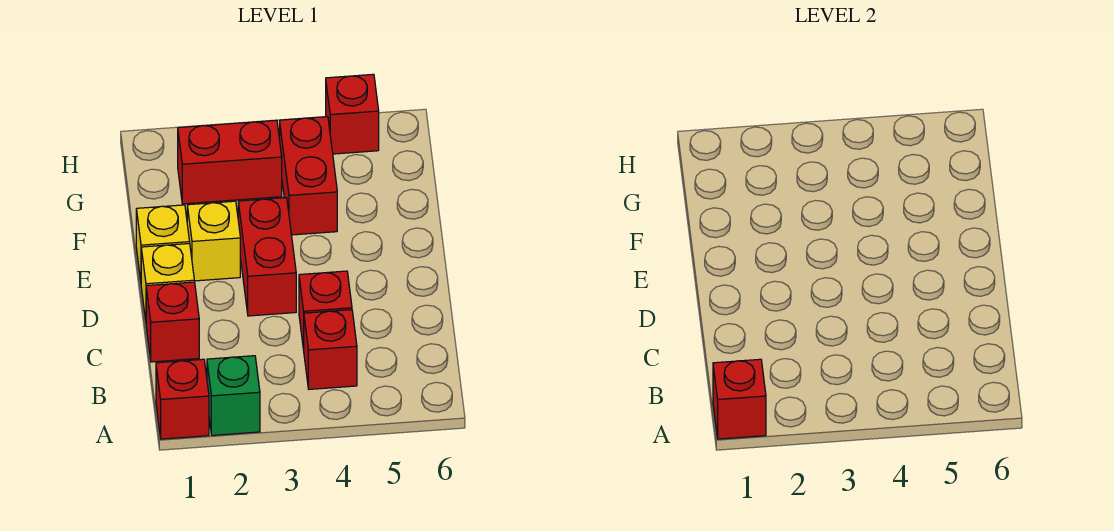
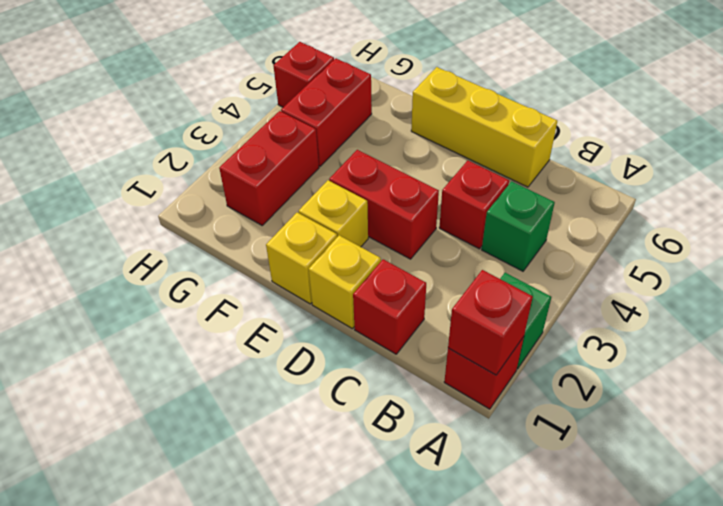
red brick B4 level 1 -> green brick B4 level 1
none -> yellow brick C6:E6 level 1
red brick F4:G4 level 1 -> red brick G4:G5 level 1

